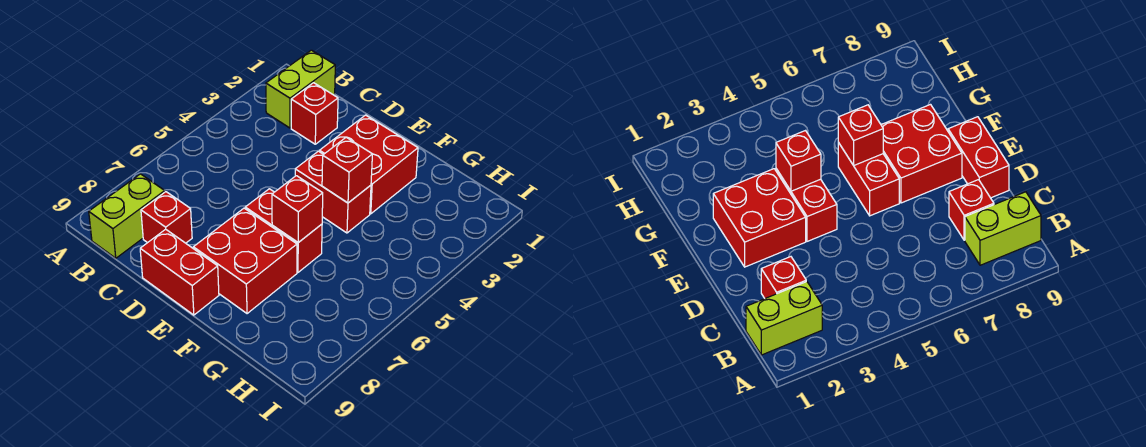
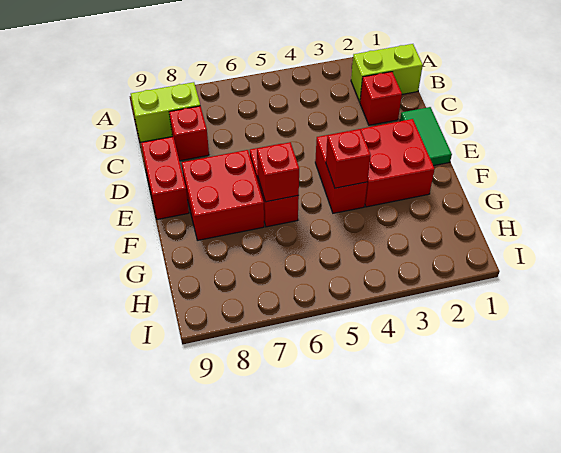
none -> green tile D1:E1 level 1

